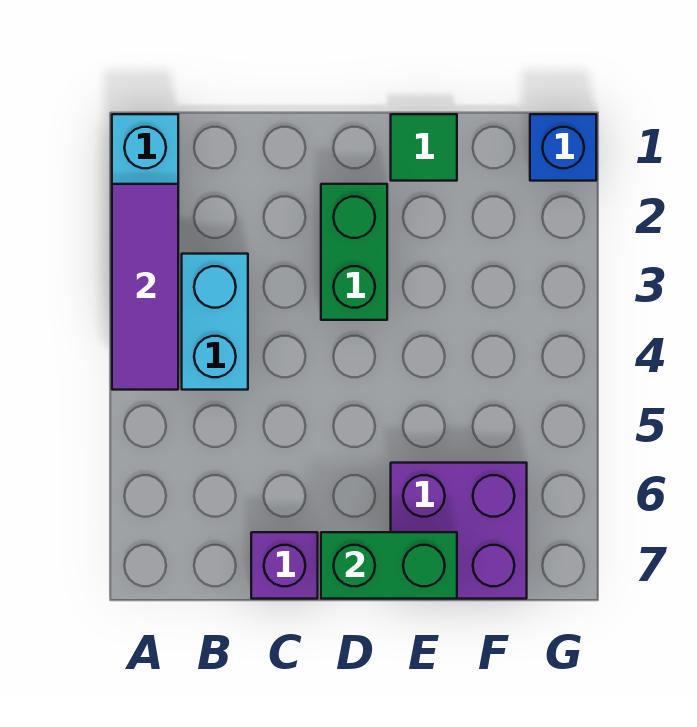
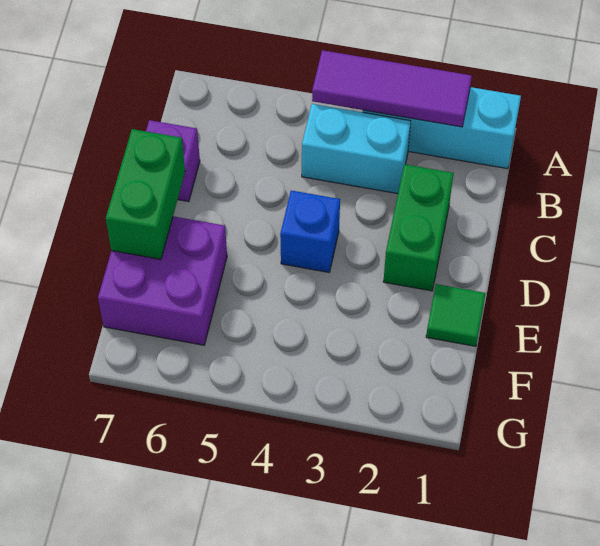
green brick D2:D3 level 1 -> green brick C2:D2 level 1
blue brick G1 level 1 -> blue brick D4 level 1

